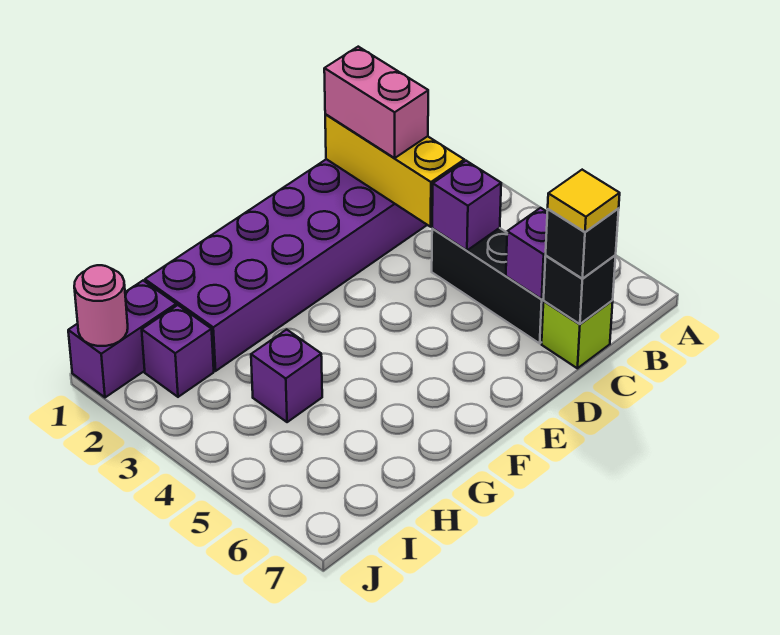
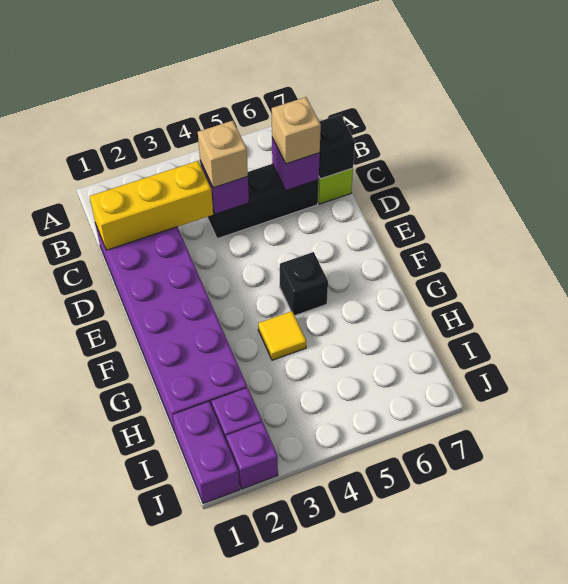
pink brick C1:C2 level 3 -> none
none -> tan brick C4 level 3
none -> tan brick C6 level 3
black brick C7 level 3 -> black brick F5 level 1
yellow tile C7 level 4 -> yellow tile G4 level 1
purple brick H4 level 1 -> purple brick J2 level 1
pink round brick J1 level 2 -> none

